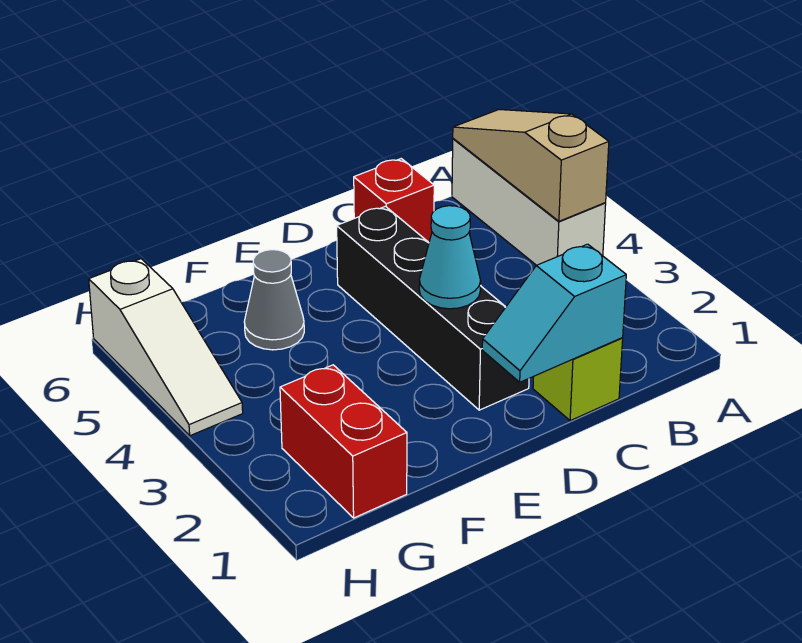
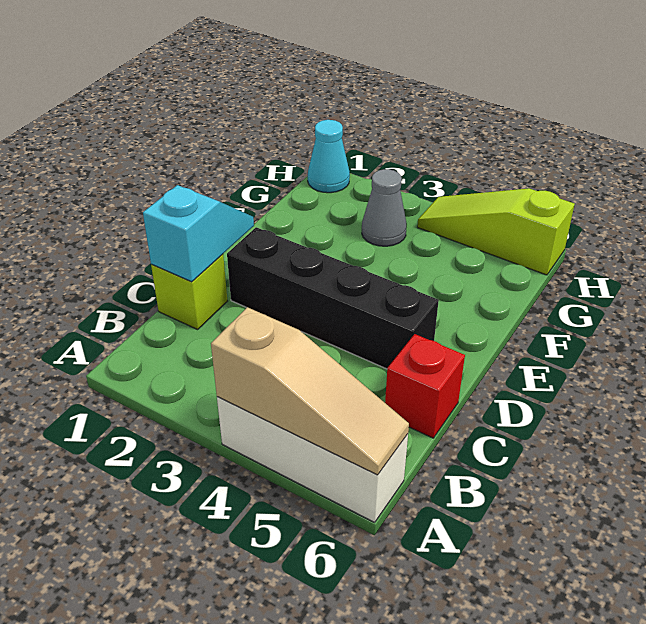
cyan cone D3 level 2 -> cyan cone H1 level 1
grey cone F5 level 1 -> grey cone G3 level 1
red brick G1:G2 level 1 -> none
white slope H4:H6 level 1 top 6 -> lime slope H4:H6 level 1 top 6

